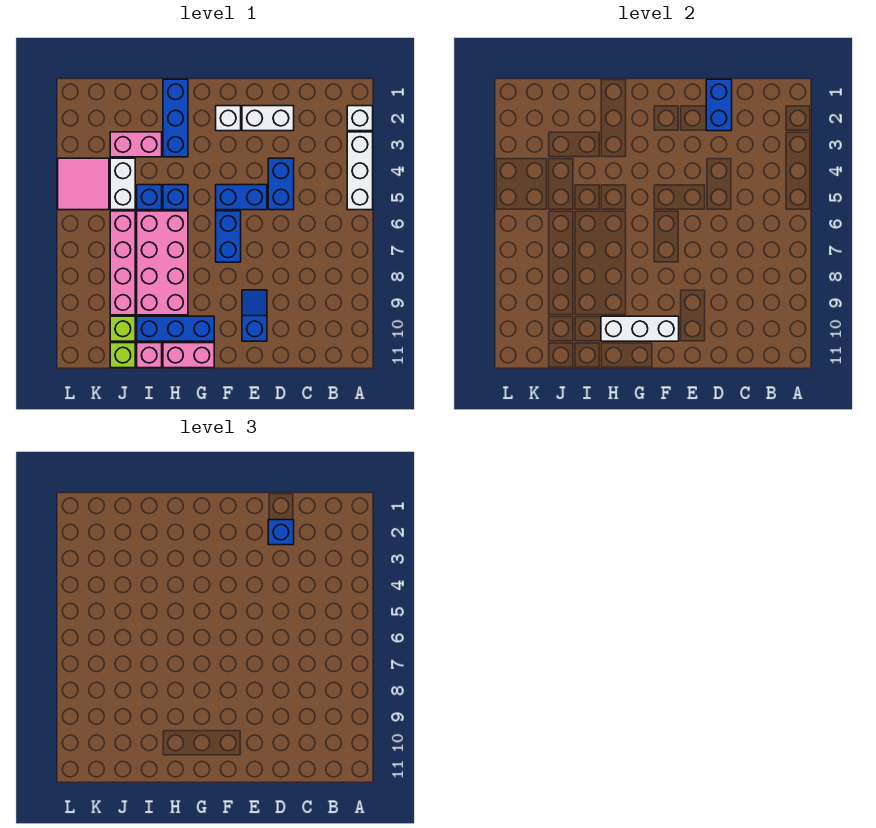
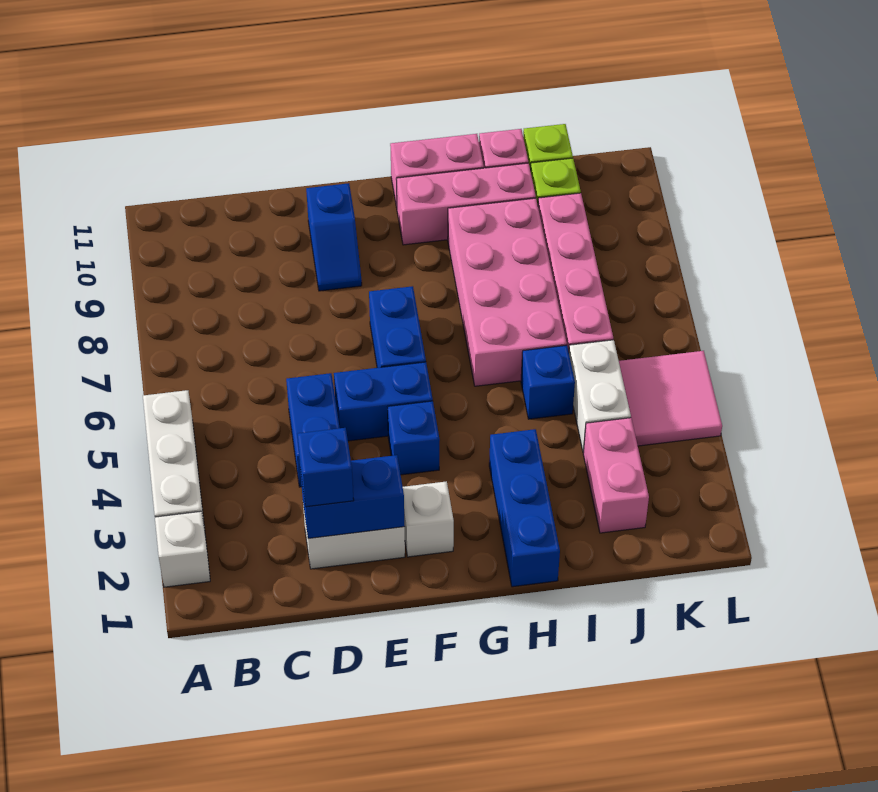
blue brick D1:D2 level 2 -> blue brick D2:E2 level 2
white brick F10:H10 level 2 -> none
blue brick G10:I10 level 1 -> pink brick G10:I10 level 1
blue brick H5 level 1 -> blue brick F4 level 1
pink brick I3:J3 level 1 -> pink brick J2:J3 level 1

